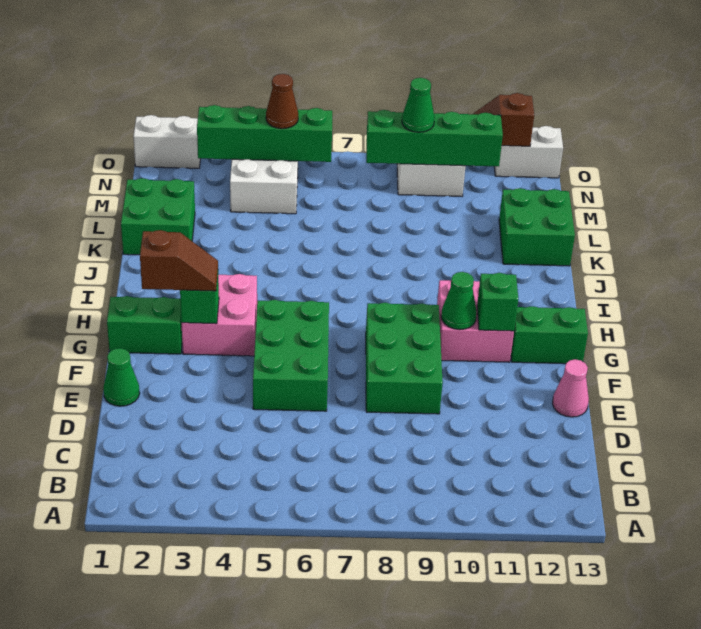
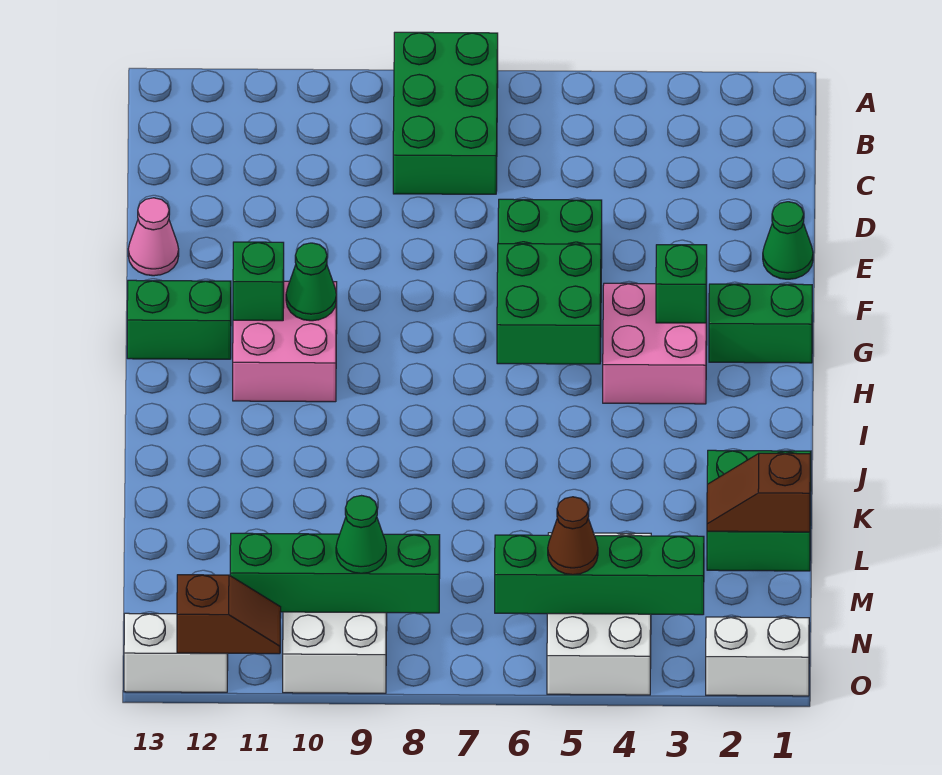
green brick E8:G9 level 1 -> green brick A7:C8 level 1
brown slope G2:G3 level 3 top 2 -> brown slope L1:L2 level 2 top 1
green brick K12:L13 level 1 -> green brick G5:H6 level 2

